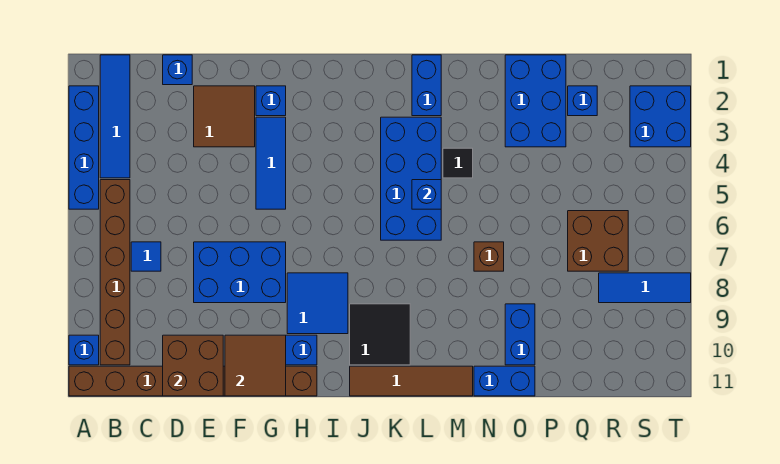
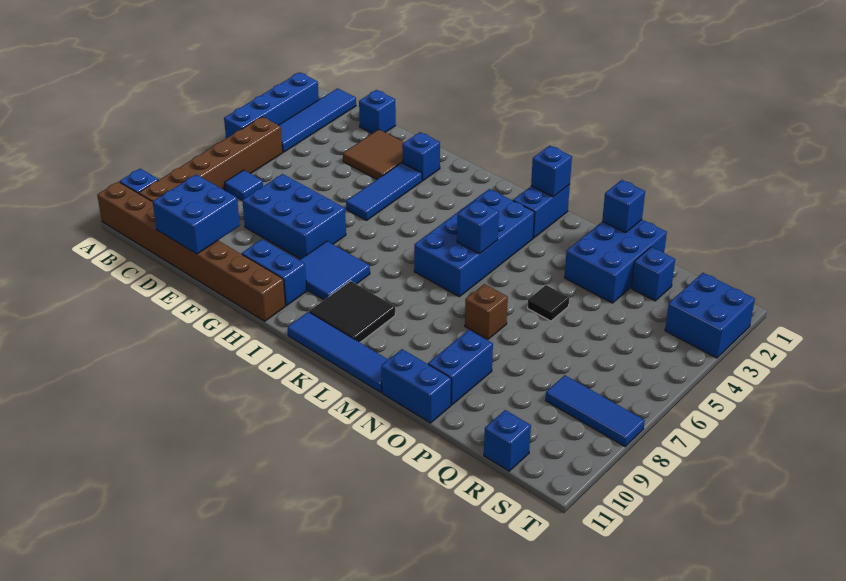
brown brick D10:E11 level 2 -> blue brick D10:E11 level 2
brown tile F10:G11 level 2 -> none
brown tile J11:M11 level 1 -> blue tile J11:M11 level 1
none -> blue brick L1 level 2
black tile M4 level 1 -> black tile O5 level 1
none -> blue brick O1 level 2
brown brick Q6:R7 level 1 -> none
none -> blue brick R11 level 1

